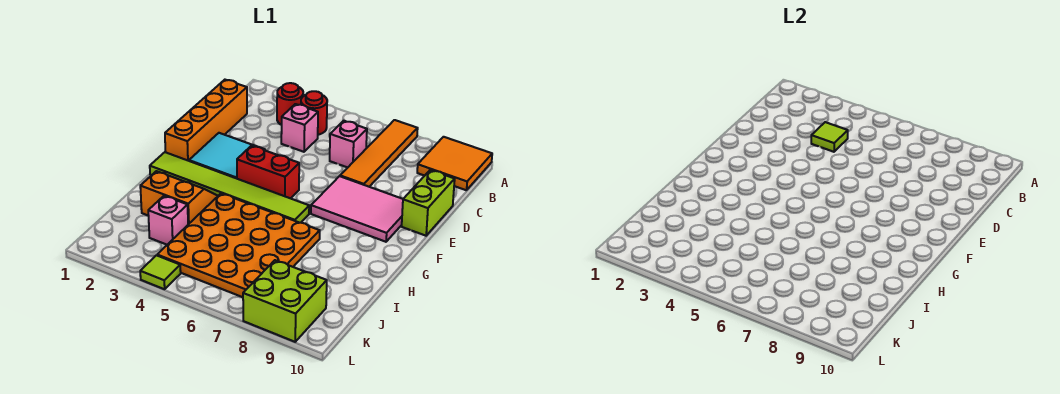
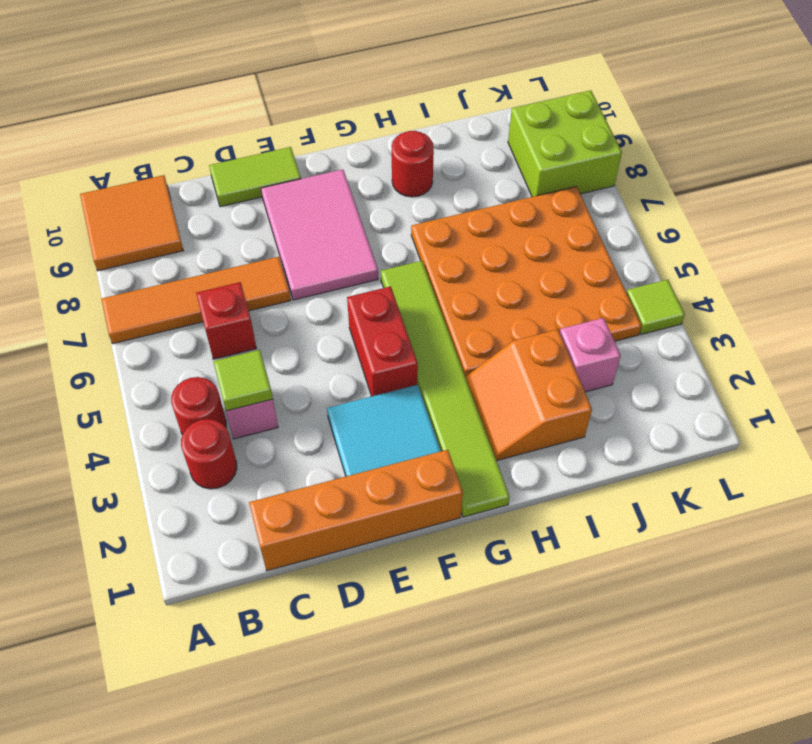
pink brick C6 level 1 -> red brick C6 level 1
lime brick D10:E10 level 1 -> lime tile D10:E10 level 1
none -> red round brick H9 level 1

